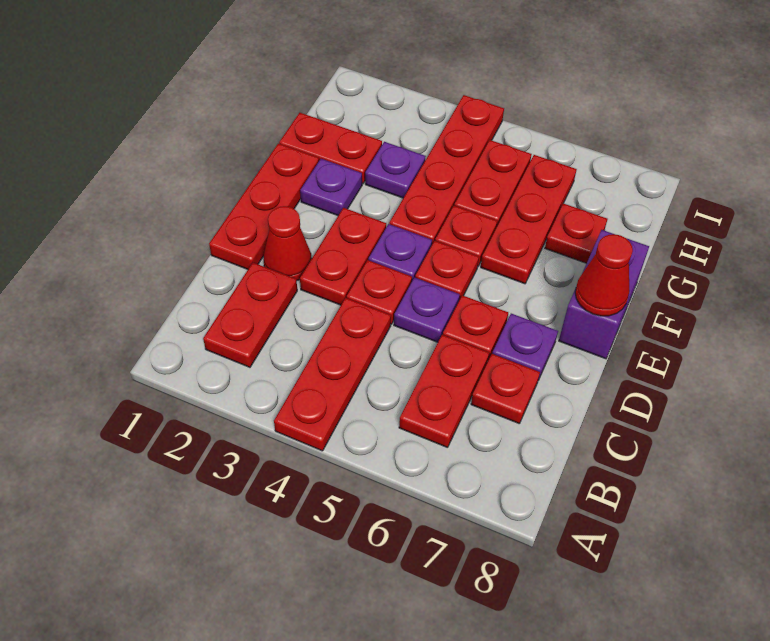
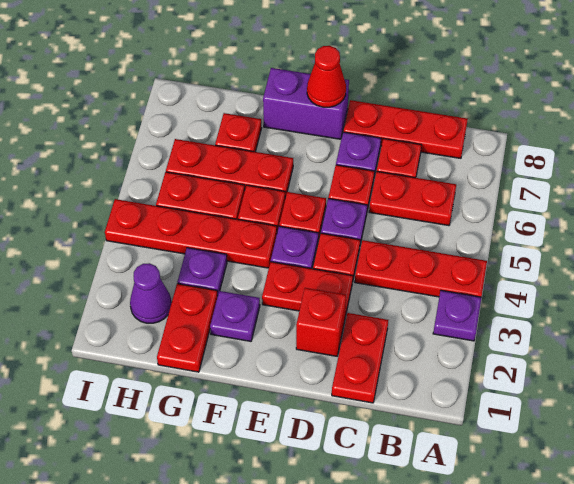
none -> purple plate A3 level 1
red plate B2:C2 level 1 -> red plate C1:C2 level 1
red plate D1:F1 level 1 -> red plate B8:D8 level 1
red cone D2 level 1 -> red brick D2 level 1
none -> purple cone H2 level 1

